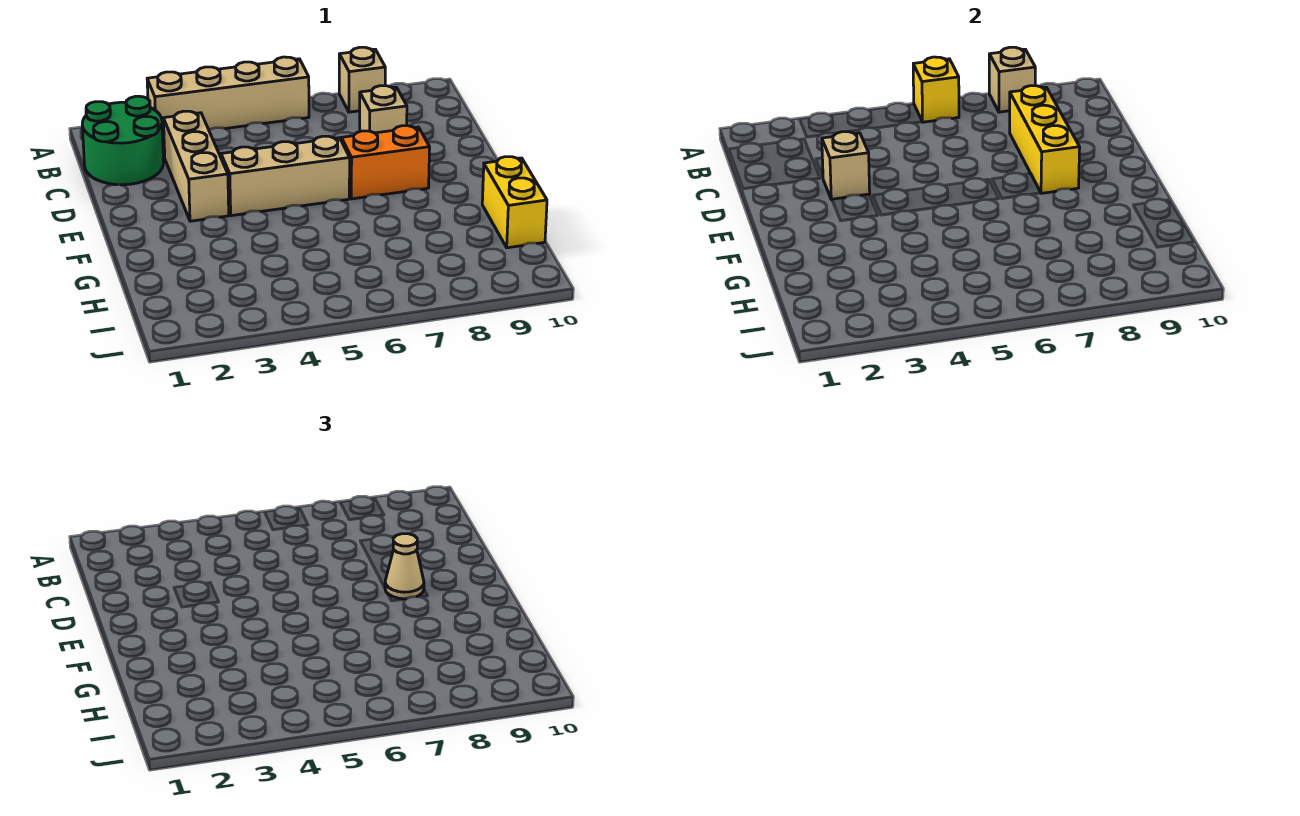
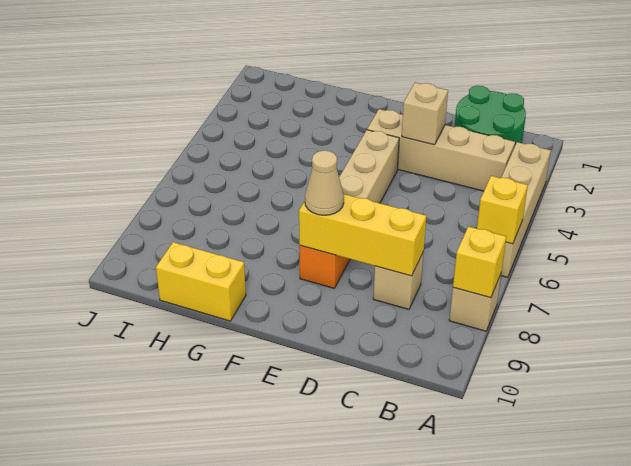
tan brick A8 level 2 -> yellow brick A8 level 2
tan brick C3:E3 level 1 -> tan brick B3:E3 level 1

